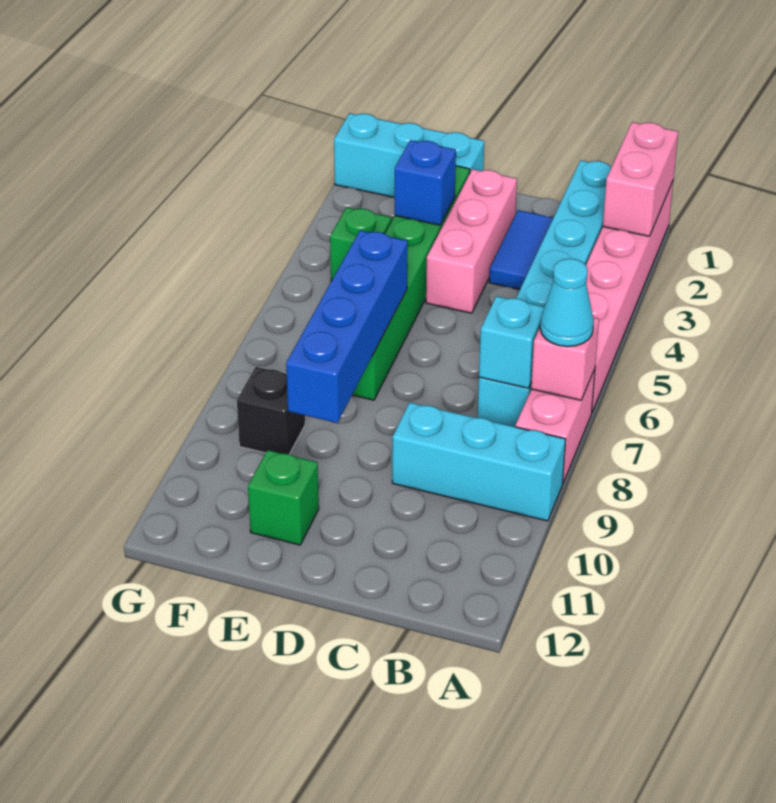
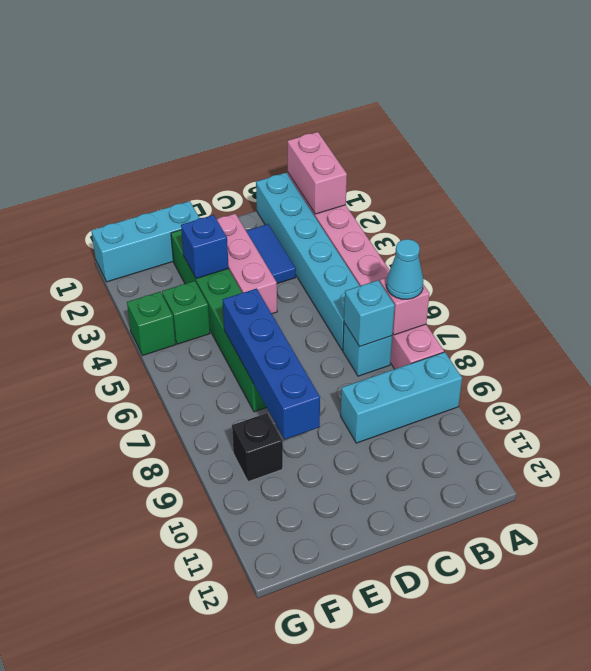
green brick E11 level 1 -> green brick G4 level 1

